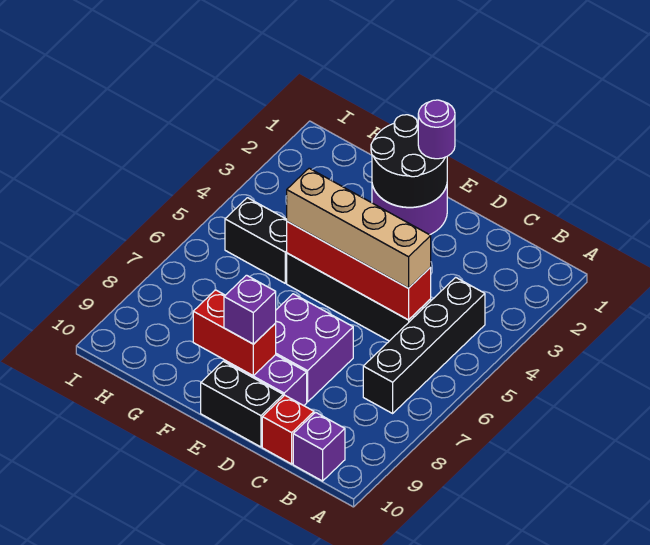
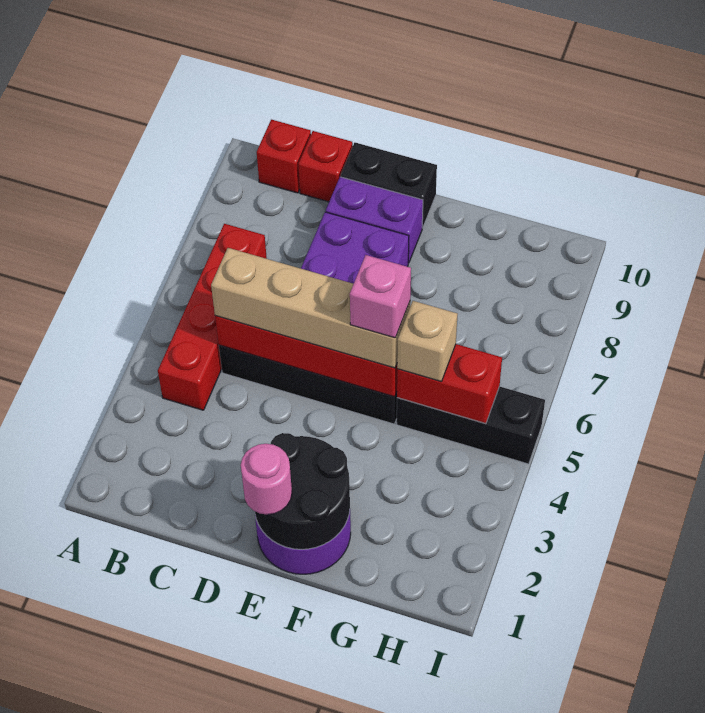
black brick B4:B7 level 1 -> red brick B4:B7 level 1
purple brick B10 level 1 -> red brick B10 level 1
purple round brick E1 level 3 -> pink round brick E1 level 3
red brick E9:F9 level 2 -> red brick G5:H5 level 2
purple brick E9 level 3 -> none
none -> pink brick F5 level 4
black brick G5:H5 level 1 -> black brick G5:I5 level 1
none -> tan brick G5 level 3

